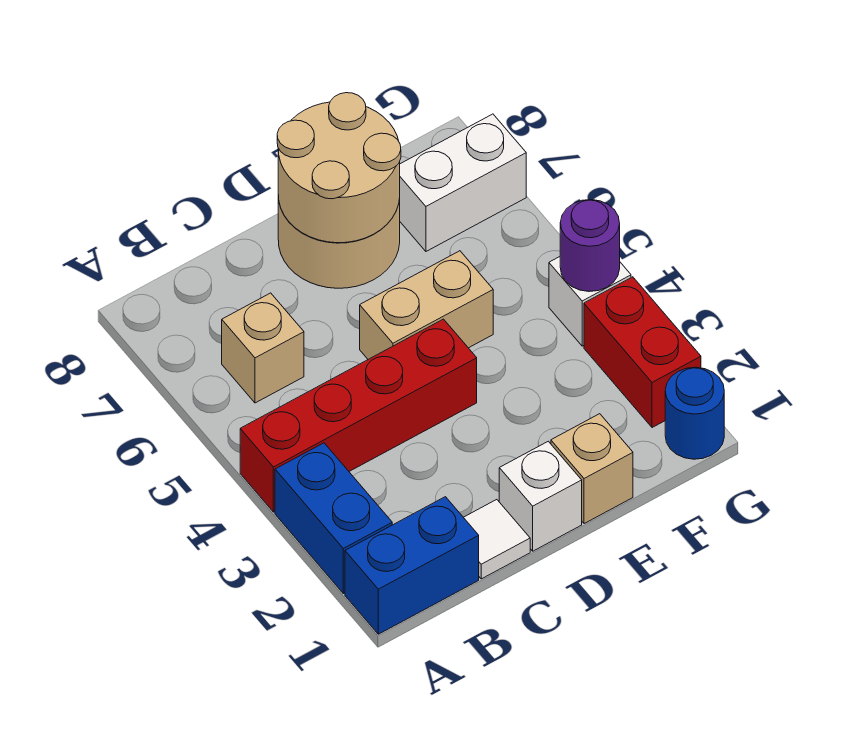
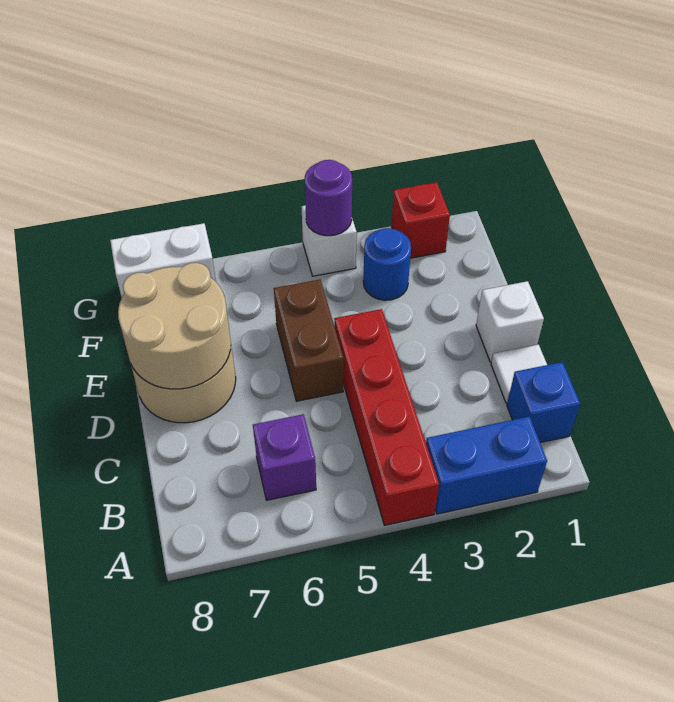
blue brick A1:B1 level 1 -> blue brick B1 level 1
tan brick B6 level 1 -> purple brick B6 level 1
tan brick D5:E5 level 1 -> brown brick D5:E5 level 1
tan brick E1 level 1 -> none
white brick F7:G7 level 1 -> white brick G7:G8 level 1
blue round brick G1 level 1 -> blue round brick F3 level 1
red brick G2:G3 level 1 -> red brick G2 level 1

